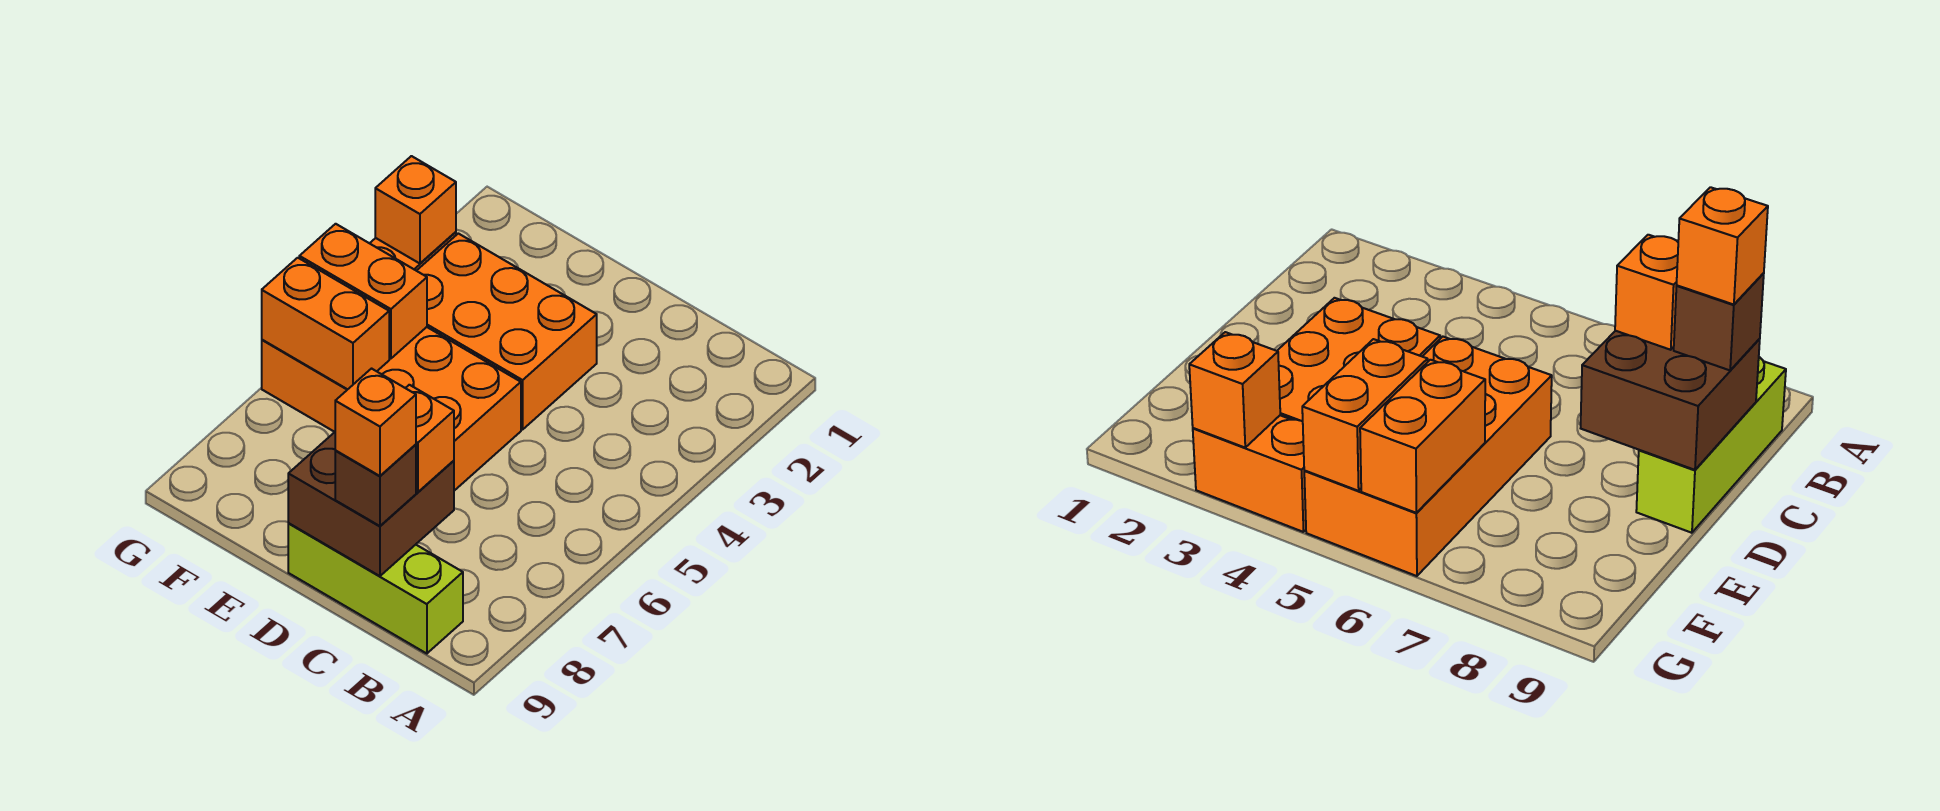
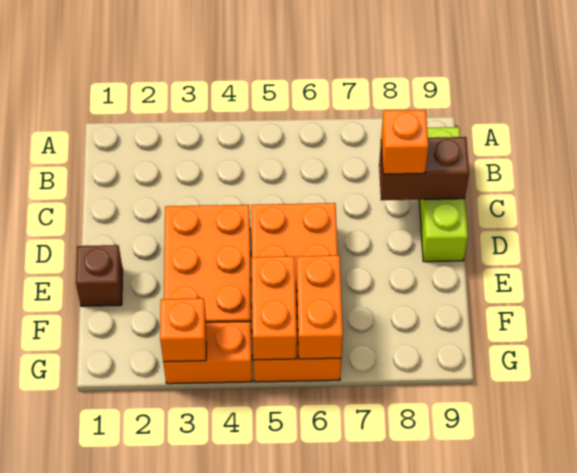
brown brick C8:D9 level 2 -> brown brick C8:C9 level 2
brown brick C9 level 3 -> brown brick E1 level 1
orange brick C9 level 4 -> none

